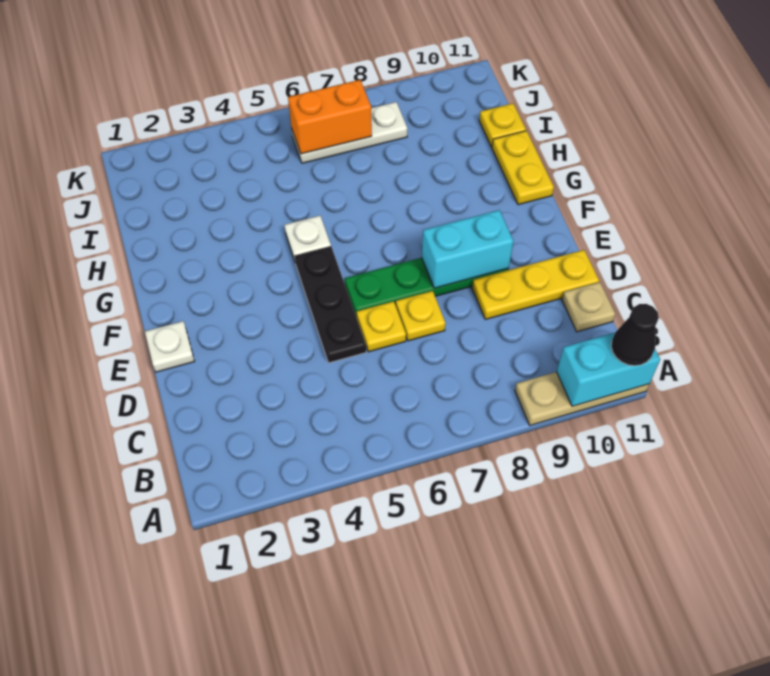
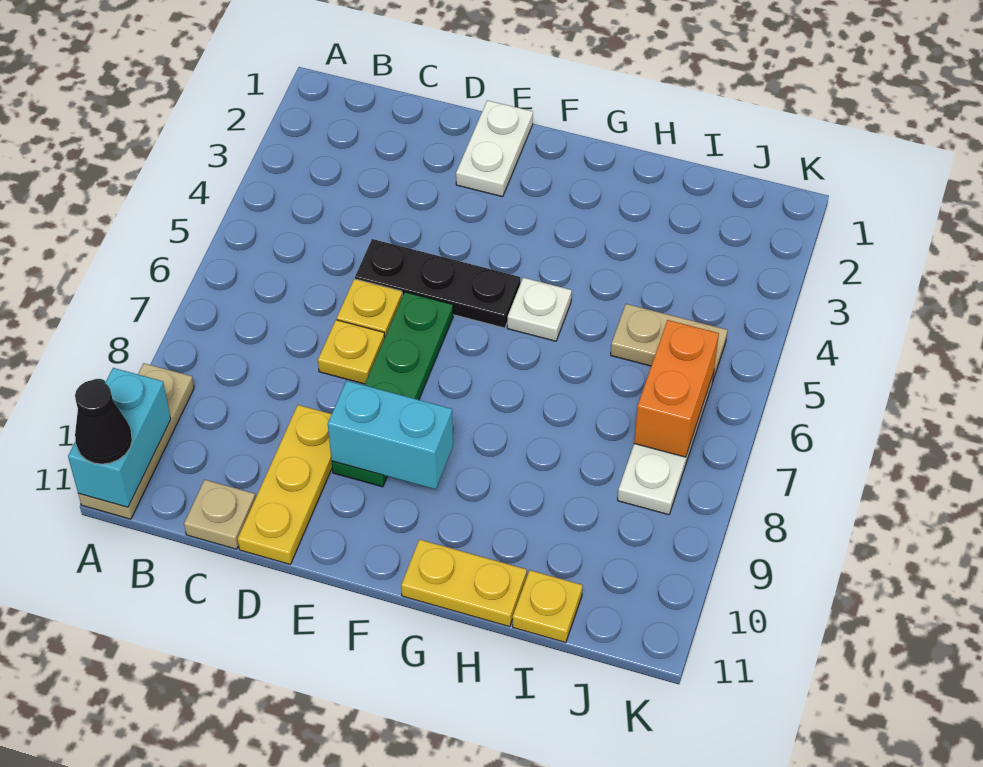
white plate E1 level 1 -> white plate E1:E2 level 1
cyan brick E8:E9 level 2 -> cyan brick E9:F9 level 2
none -> tan plate I5:J5 level 1

